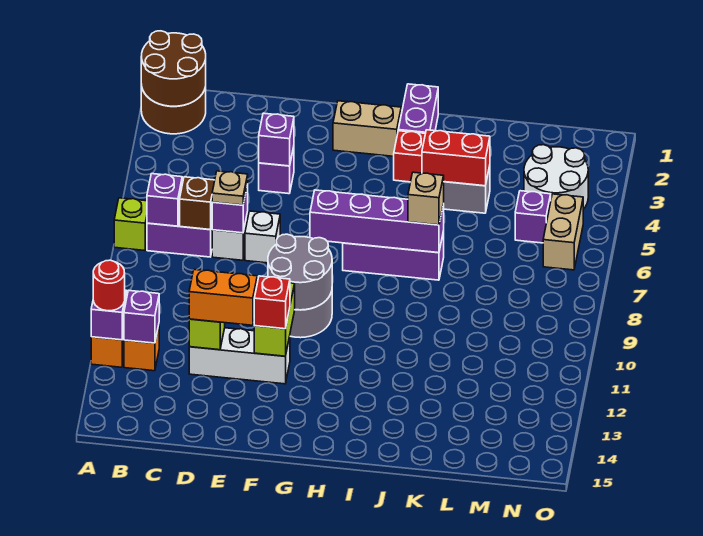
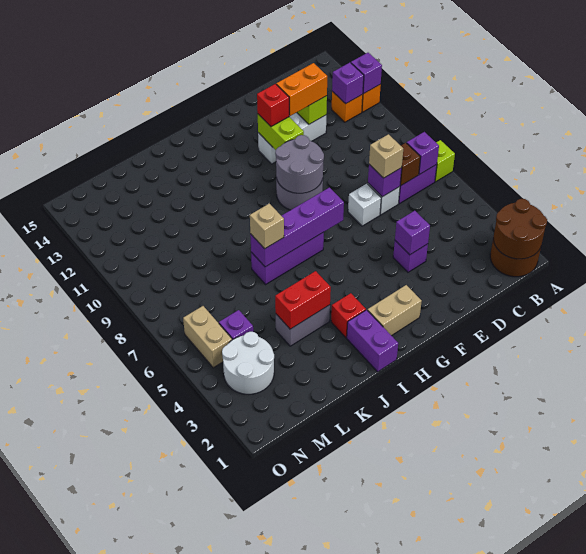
red round brick A12 level 3 -> none
tan plate D7 level 3 -> tan brick D7 level 3

